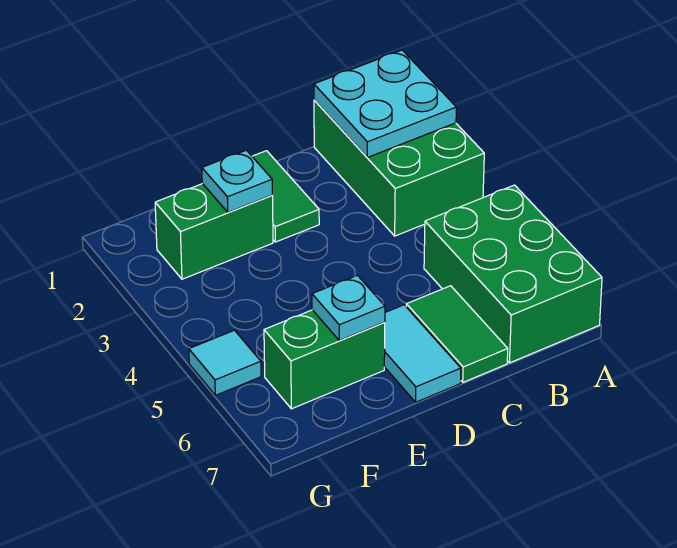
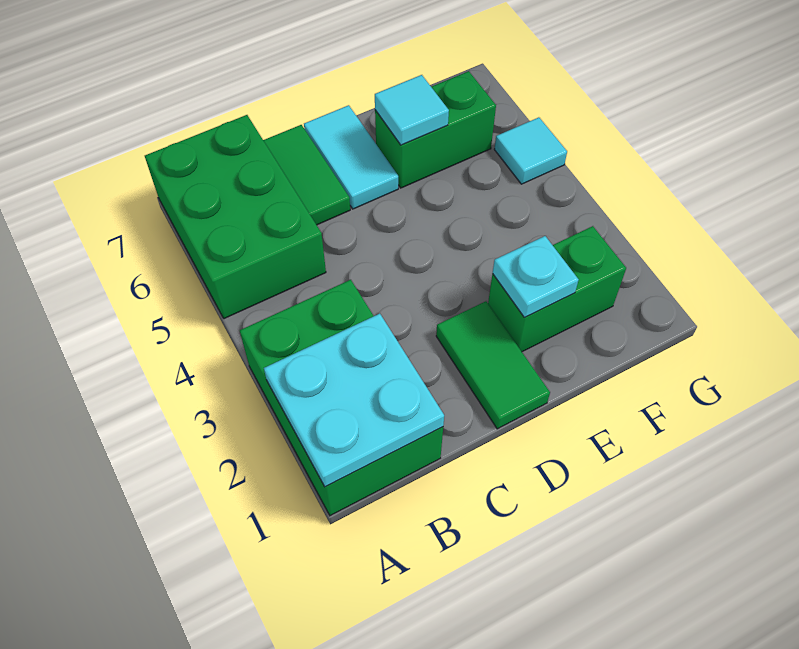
cyan plate E6 level 2 -> cyan tile E6 level 2

